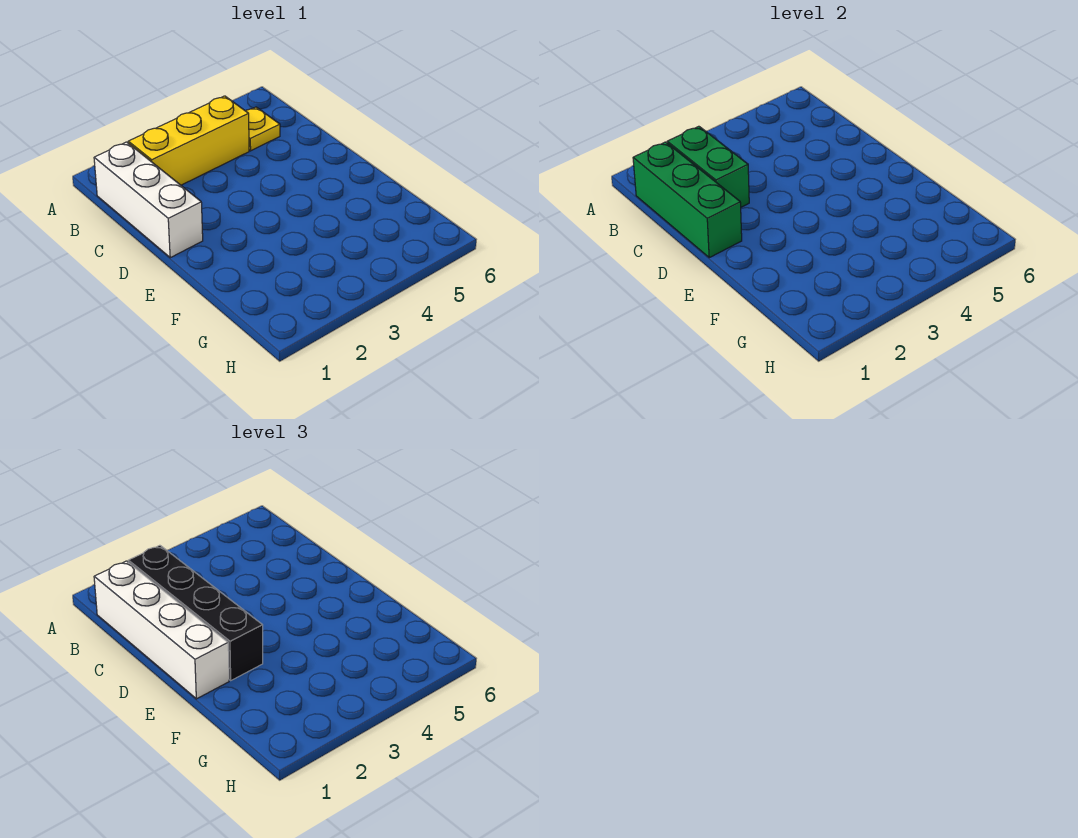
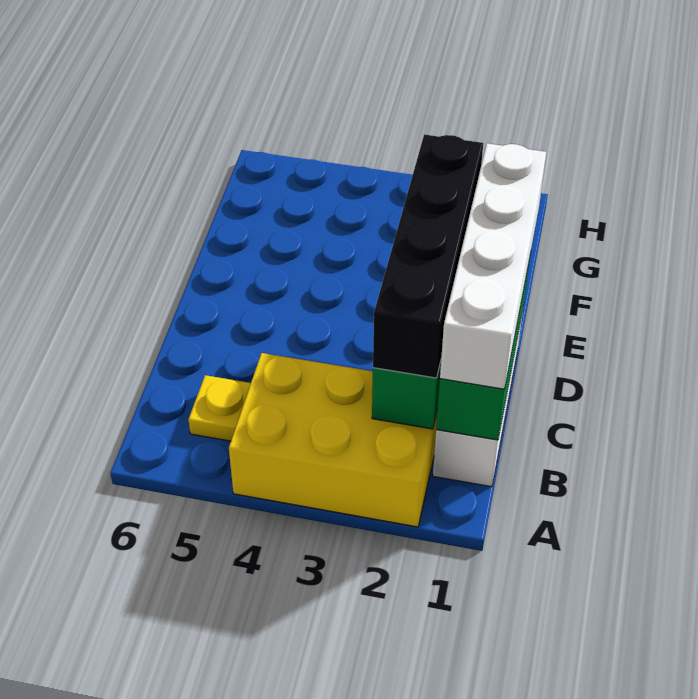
yellow brick B2:B4 level 1 -> yellow brick A2:B4 level 1

